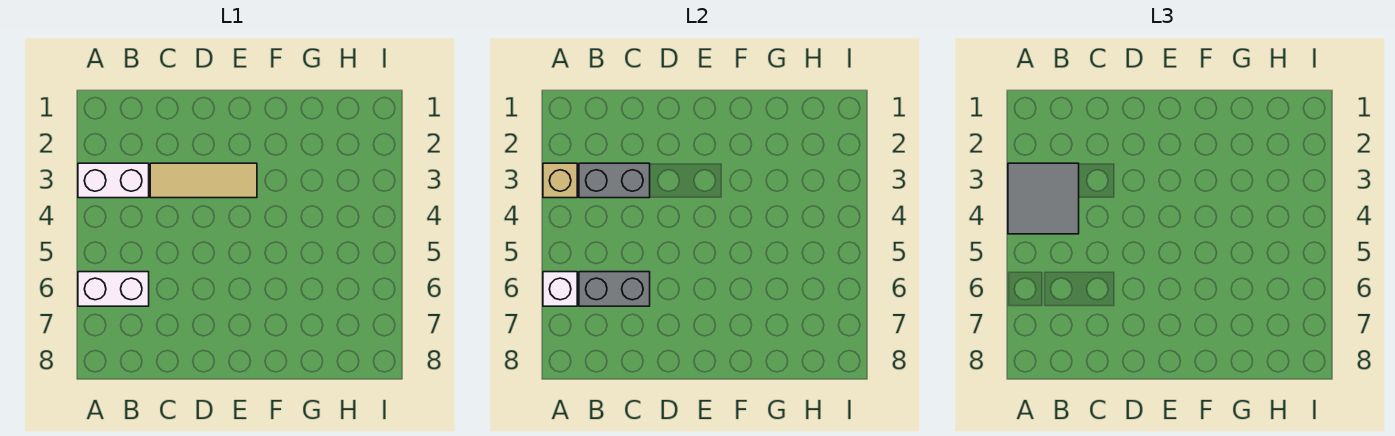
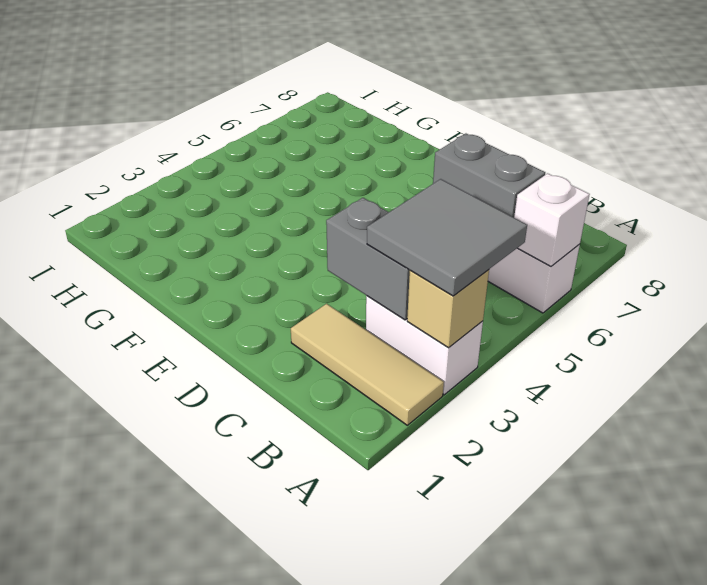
tan tile C3:E3 level 1 -> tan tile A2:C2 level 1

